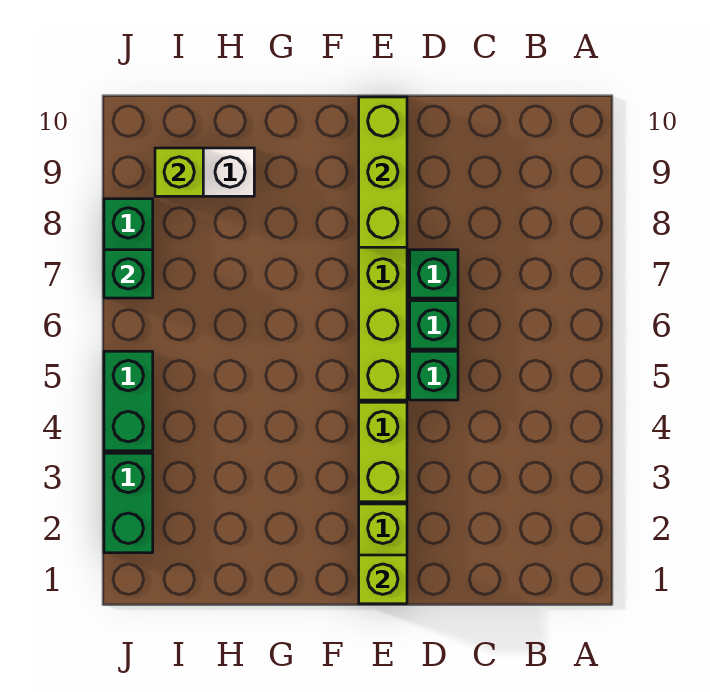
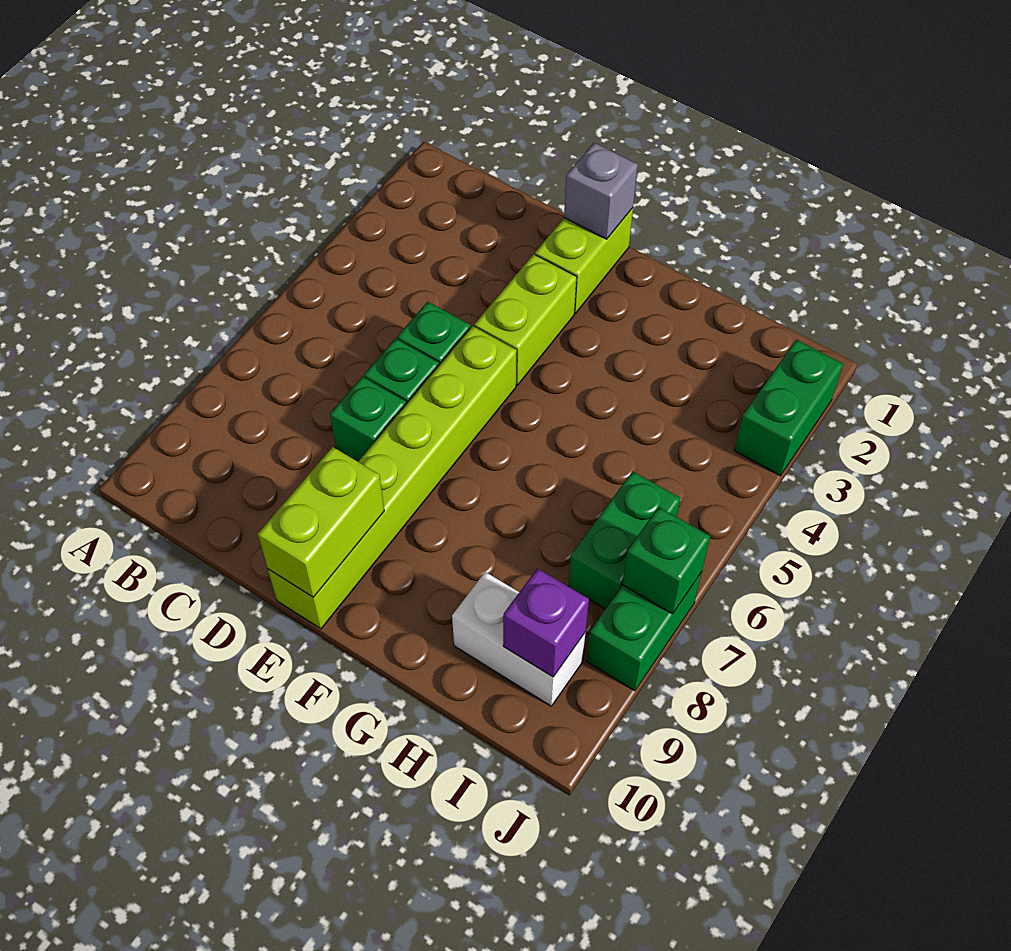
lime brick E1 level 2 -> grey brick E1 level 2
lime brick E8:E10 level 2 -> lime brick E9:E10 level 2
lime brick I9 level 2 -> purple brick I9 level 2
green brick J4:J5 level 1 -> green brick I6:I7 level 1

